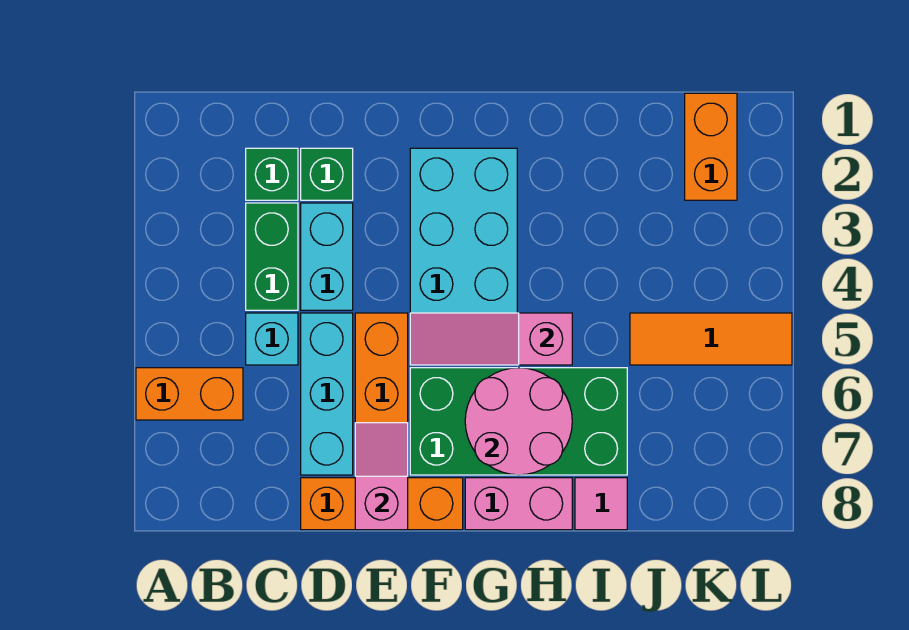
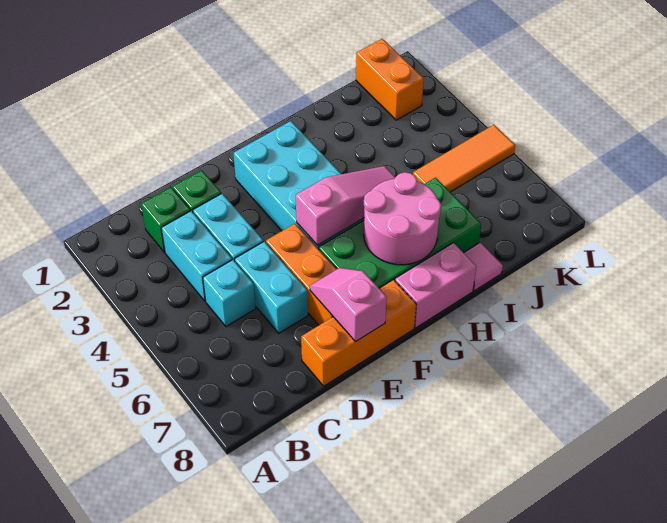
orange brick A6:B6 level 1 -> none
green brick C3:C4 level 1 -> cyan brick C3:C4 level 1
cyan brick D5:D7 level 1 -> cyan brick D5:D6 level 1
pink slope F5:H5 level 2 top H -> pink slope F5:H5 level 2 top F

